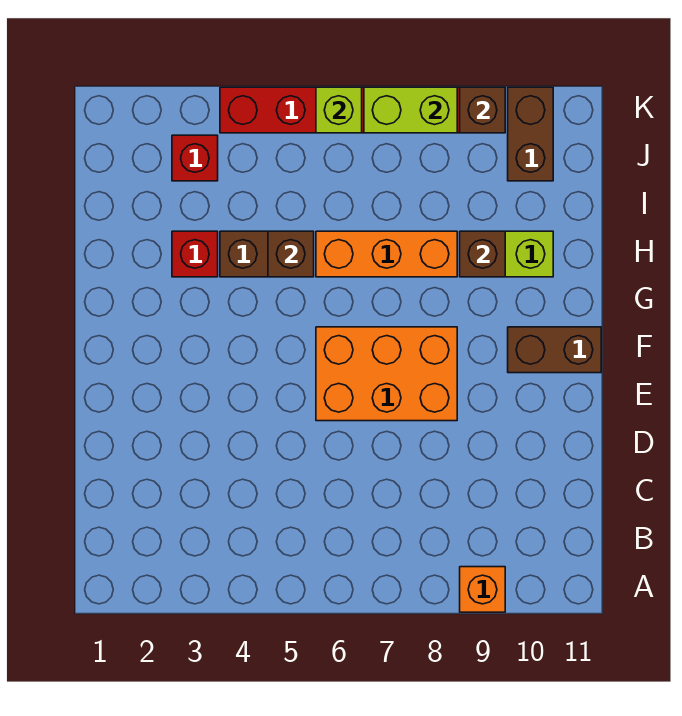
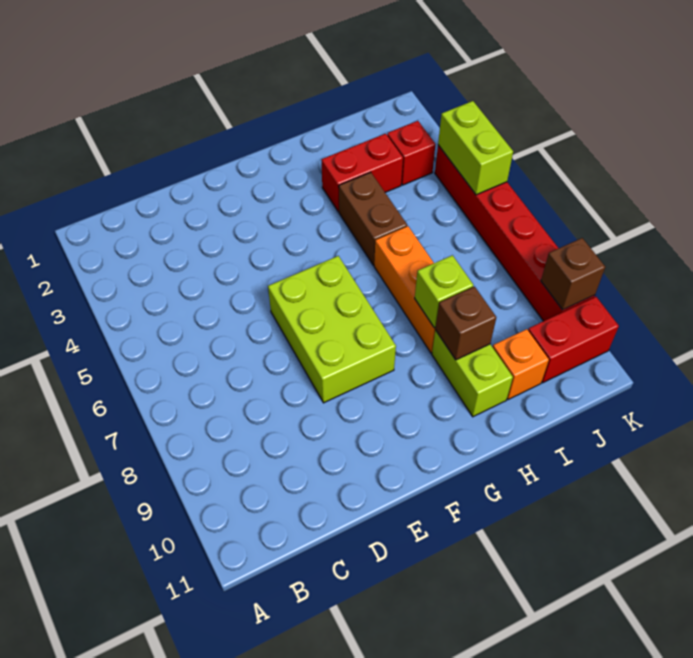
orange brick A9 level 1 -> orange brick I10 level 1
orange brick E6:F8 level 1 -> lime brick E6:F8 level 1
brown brick F10:F11 level 1 -> none
red brick H3 level 1 -> red brick H3:I3 level 1
brown brick H5 level 2 -> none
brown brick J10:K10 level 1 -> red brick J10:K10 level 1
lime brick K6 level 2 -> lime brick H8 level 2
lime brick K7:K8 level 2 -> lime brick K4:K5 level 2

